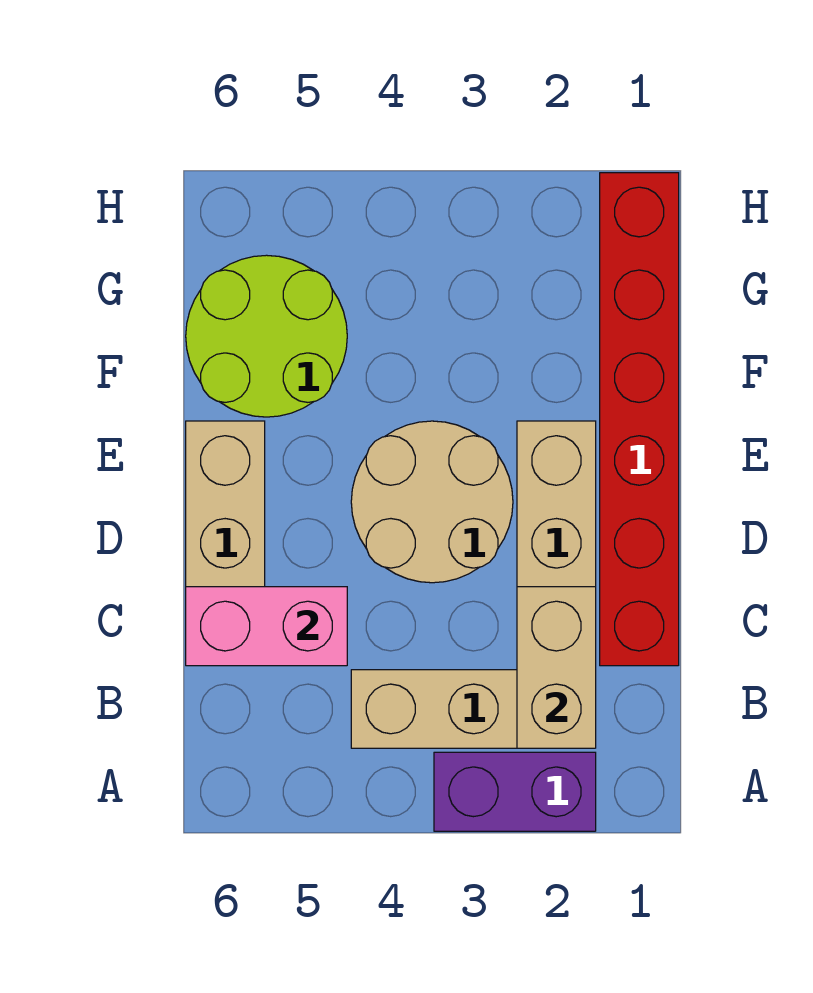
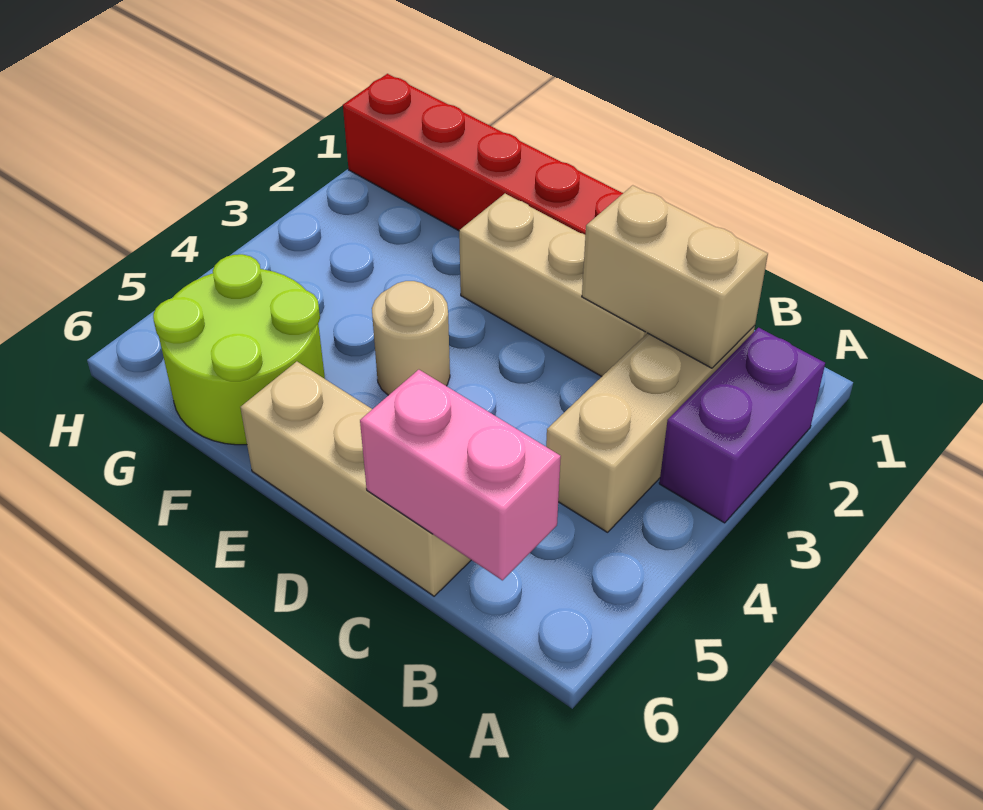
pink brick C5:C6 level 2 -> pink brick B6:C6 level 2
tan round brick D3:E4 level 1 -> tan round brick E4 level 1

